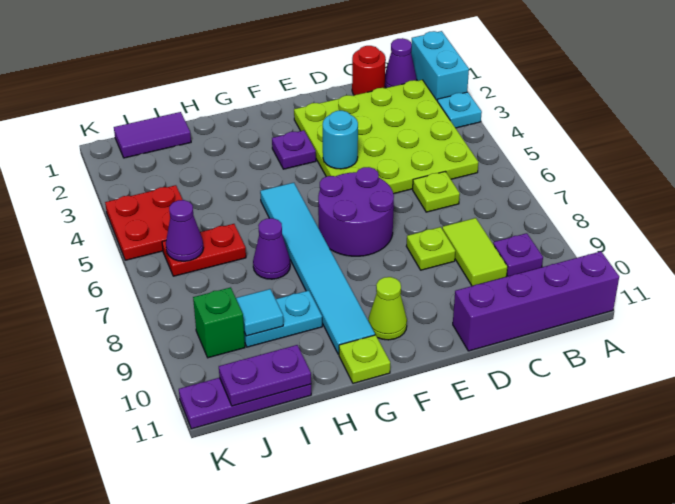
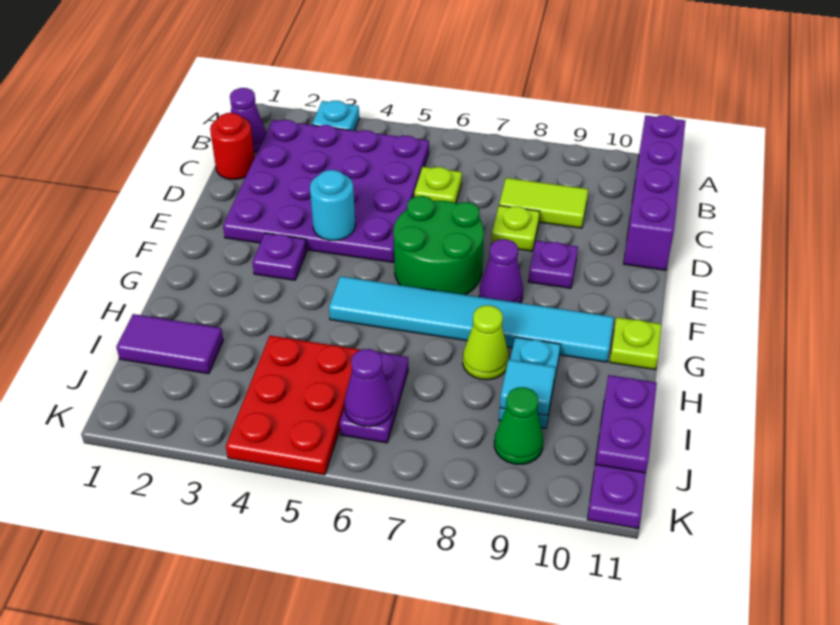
cyan brick A1:A2 level 1 -> none
lime plate B2:E5 level 1 -> purple plate B2:E5 level 1
purple plate B9 level 1 -> purple plate E9 level 1
purple round brick E6:F7 level 1 -> green round brick E6:F7 level 1
lime cone F10 level 1 -> lime cone H8 level 1
purple cone H7 level 1 -> purple cone F8 level 1
purple tile I1:J1 level 1 -> purple tile I1:I2 level 1
red plate I6:J6 level 1 -> purple plate I6:J6 level 1
red plate J4:K5 level 1 -> red plate I4:K5 level 1
green brick J9 level 1 -> green cone J9 level 1

